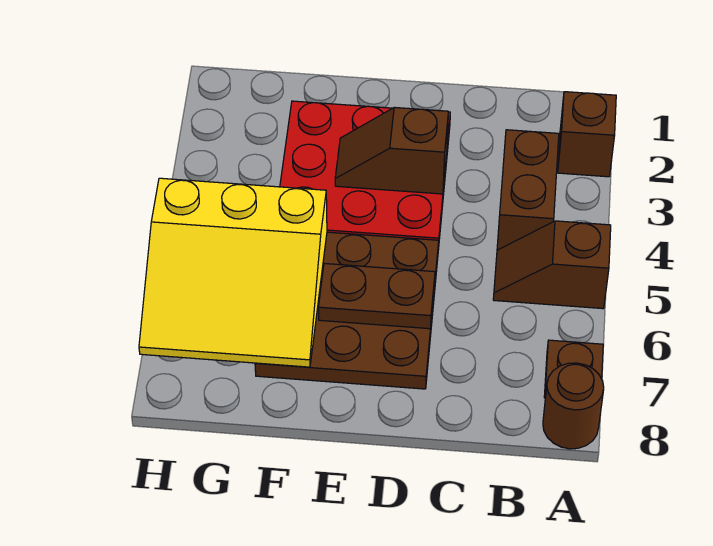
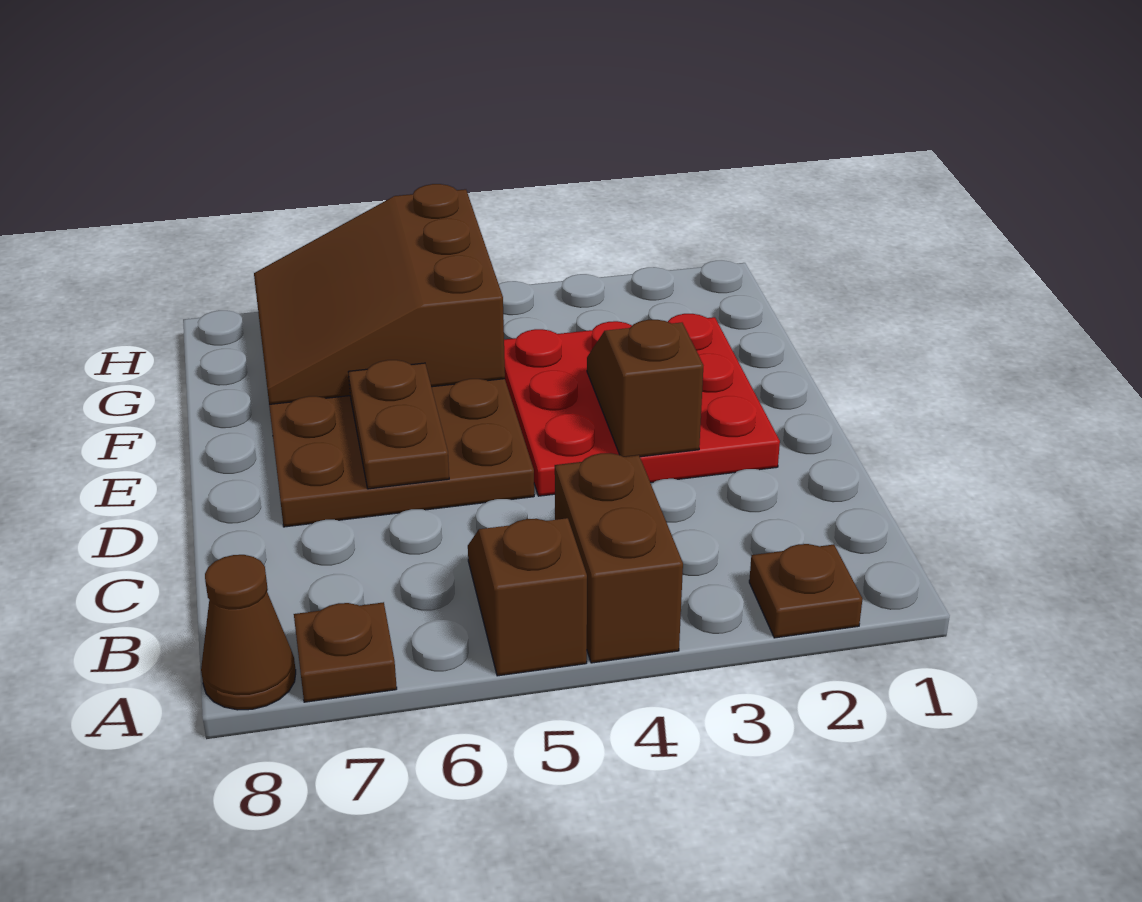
brown brick A2 level 1 -> brown plate A2 level 1
brown round brick A8 level 1 -> brown cone A8 level 1
brown brick B3:B4 level 1 -> brown brick A4:B4 level 1
yellow slope F5:H7 level 2 top 5 -> brown slope F5:H7 level 2 top 5

